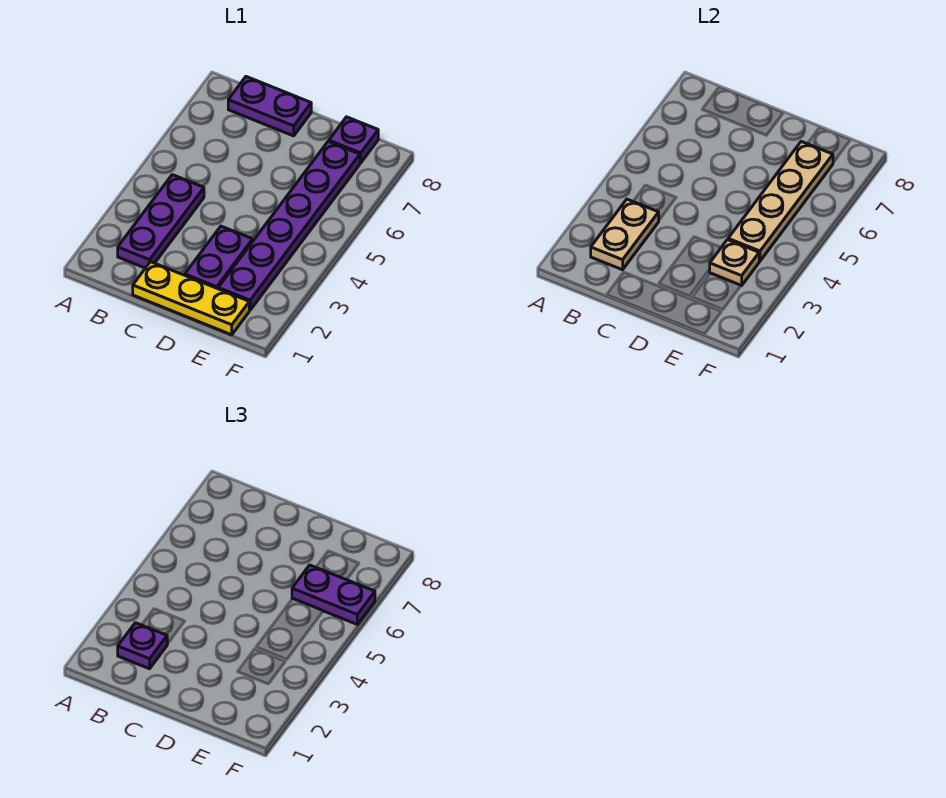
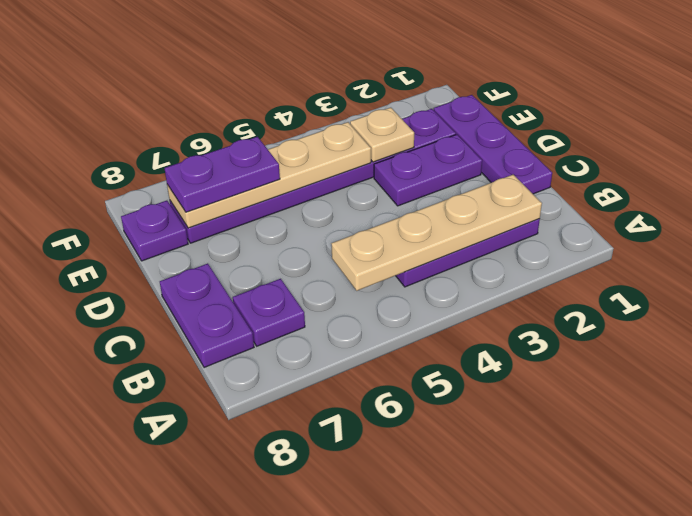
tan plate B2:B3 level 2 -> tan plate B2:B5 level 2
purple plate B2 level 3 -> purple plate B7 level 1
yellow plate C1:E1 level 1 -> purple plate C1:E1 level 1
purple plate E6:F6 level 3 -> purple plate E6:E7 level 3

